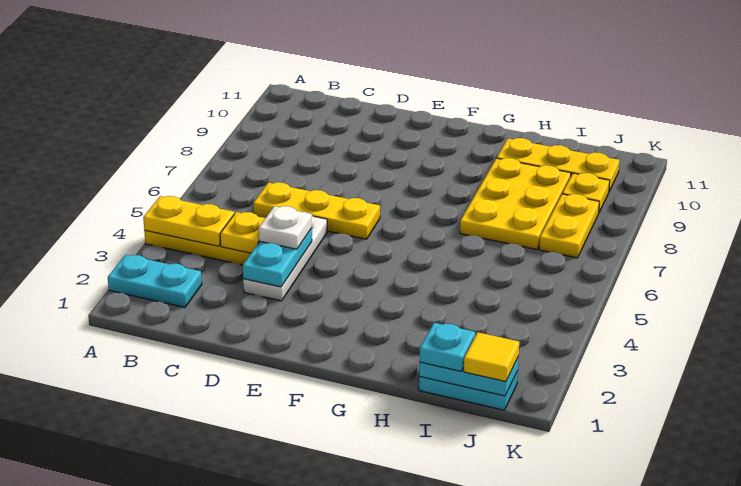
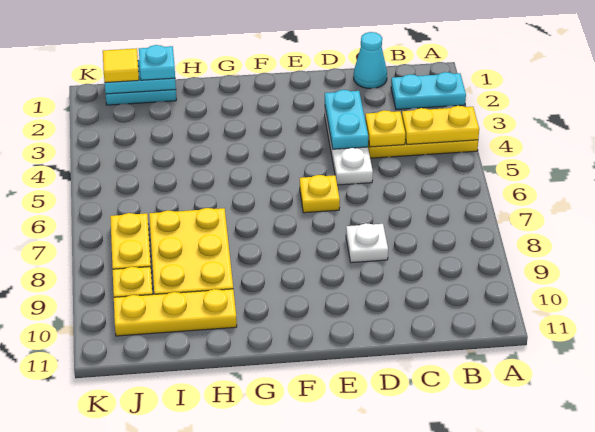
none -> cyan cone C1 level 1
yellow plate C6:E6 level 1 -> yellow plate E6 level 1
white plate D4 level 3 -> white plate D8 level 1

